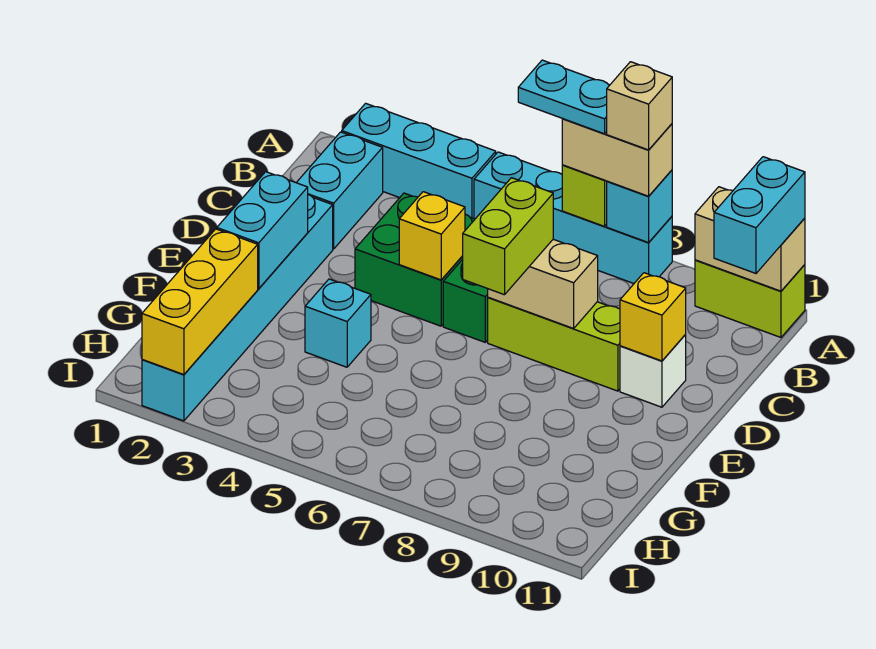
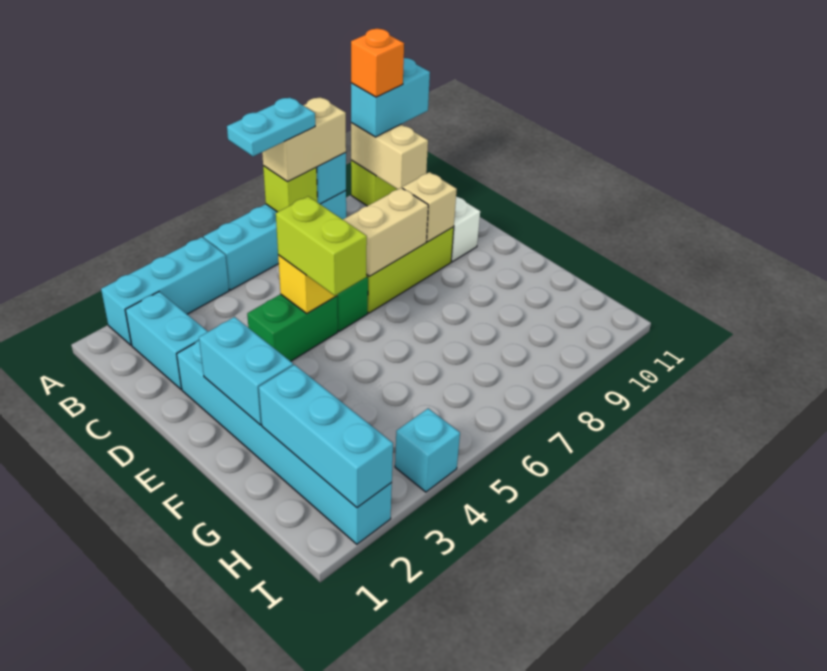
tan brick A8 level 4 -> tan brick D9 level 2
tan brick A10:A11 level 2 -> tan brick A10:B10 level 2
none -> orange brick A10 level 4
cyan brick A11:B11 level 3 -> cyan brick A10:A11 level 3
green brick C4:D5 level 1 -> green brick D4:D5 level 1
lime brick D7:E7 level 3 -> lime brick D5:E5 level 3
yellow brick D10 level 2 -> none
cyan brick F4 level 1 -> cyan brick I4 level 1
yellow brick G2:I2 level 2 -> cyan brick G2:I2 level 2

